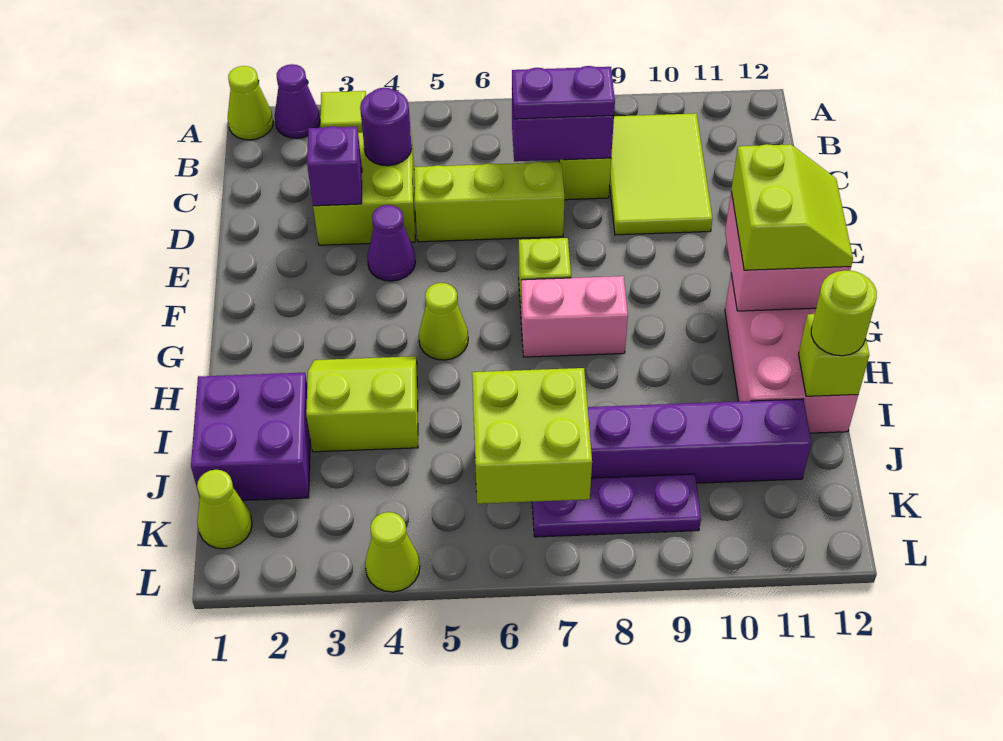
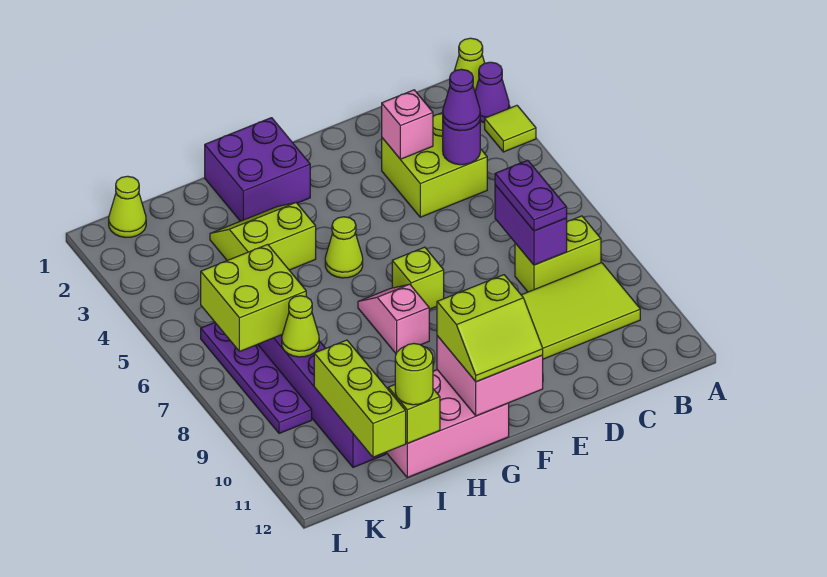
purple brick D3 level 2 -> pink brick D3 level 2
lime brick D5:D7 level 1 -> lime brick J10:J12 level 2
purple cone E4 level 1 -> purple cone C4 level 3
pink brick G7:G8 level 1 -> pink slope G7:G8 level 1 top 8
lime slope H3:I4 level 1 top I -> lime slope H3:I4 level 1 top 4
purple brick I1:J2 level 1 -> purple brick G1:H2 level 1
purple plate K7:K9 level 1 -> purple plate K6:K9 level 1
lime cone L4 level 1 -> lime cone J8 level 2

